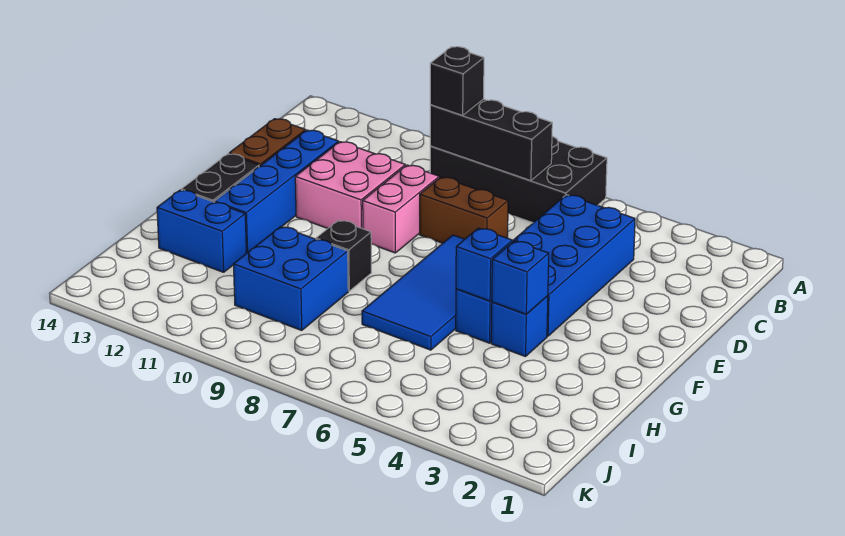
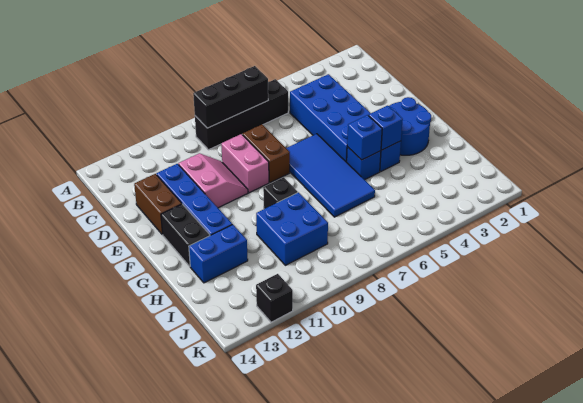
black brick A6:B9 level 1 -> black brick B6:B9 level 1
black brick B9 level 3 -> black brick K12 level 1
brown brick D7:D8 level 1 -> brown brick D8:E8 level 1
pink brick D10:E11 level 1 -> pink slope D10:E11 level 1 top 11
none -> blue round brick F2:G3 level 1

